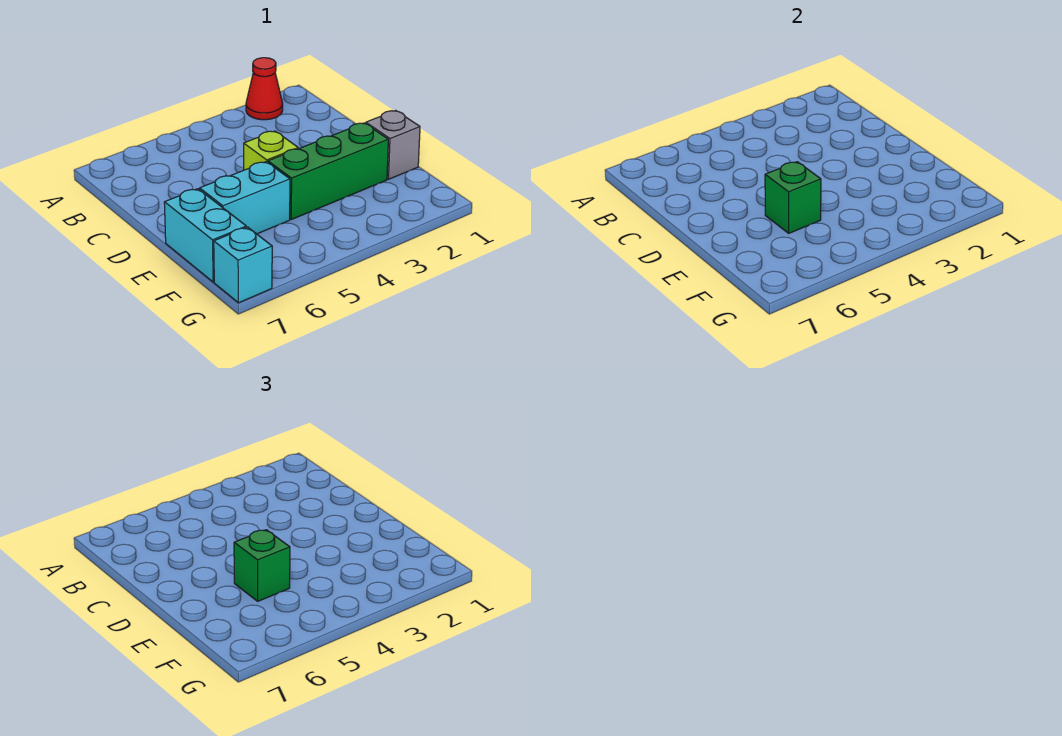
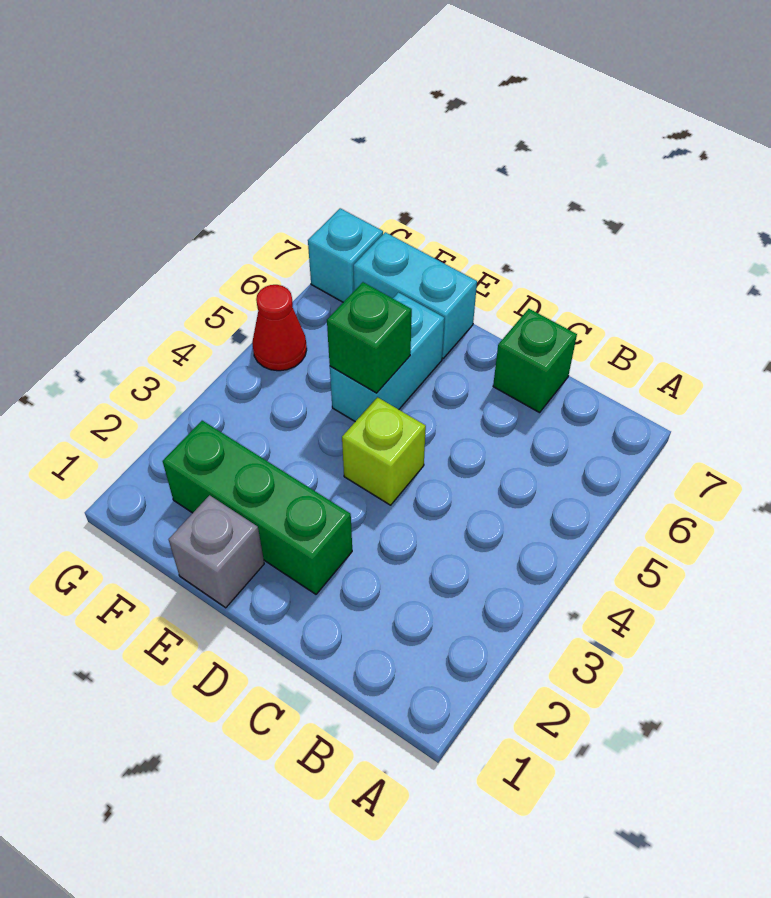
red cone A2 level 1 -> red cone G5 level 1
green brick E2:E4 level 1 -> green brick D2:F2 level 1
green brick E5 level 3 -> green brick C7 level 1

